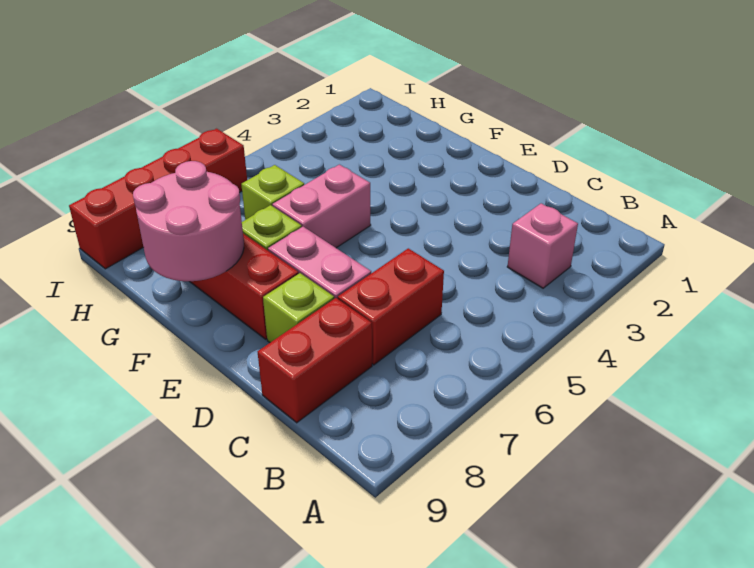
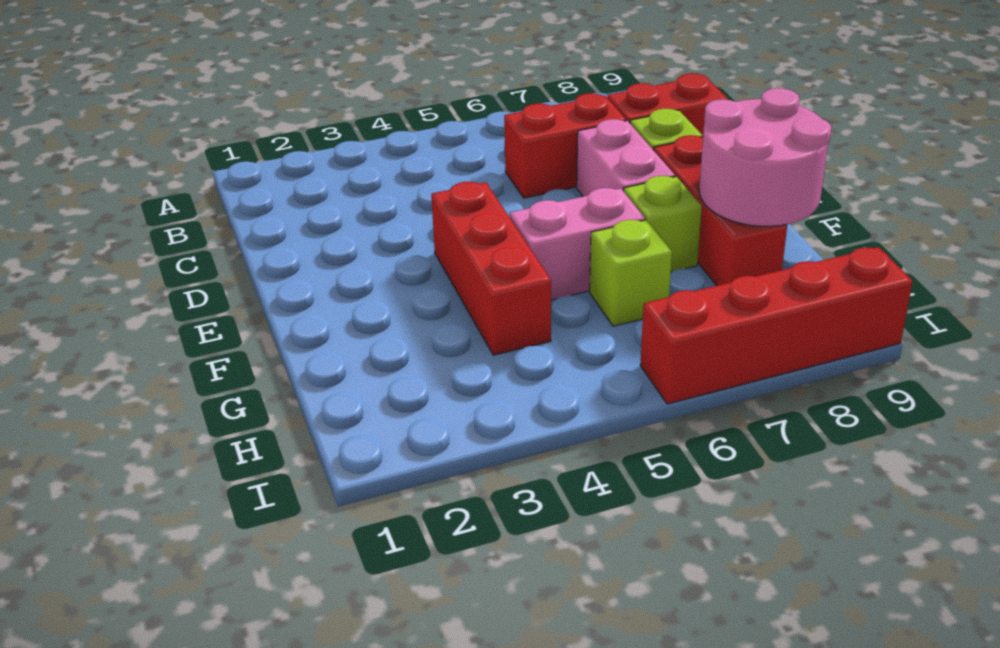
pink brick B3 level 1 -> none
none -> red brick E4:G4 level 1

